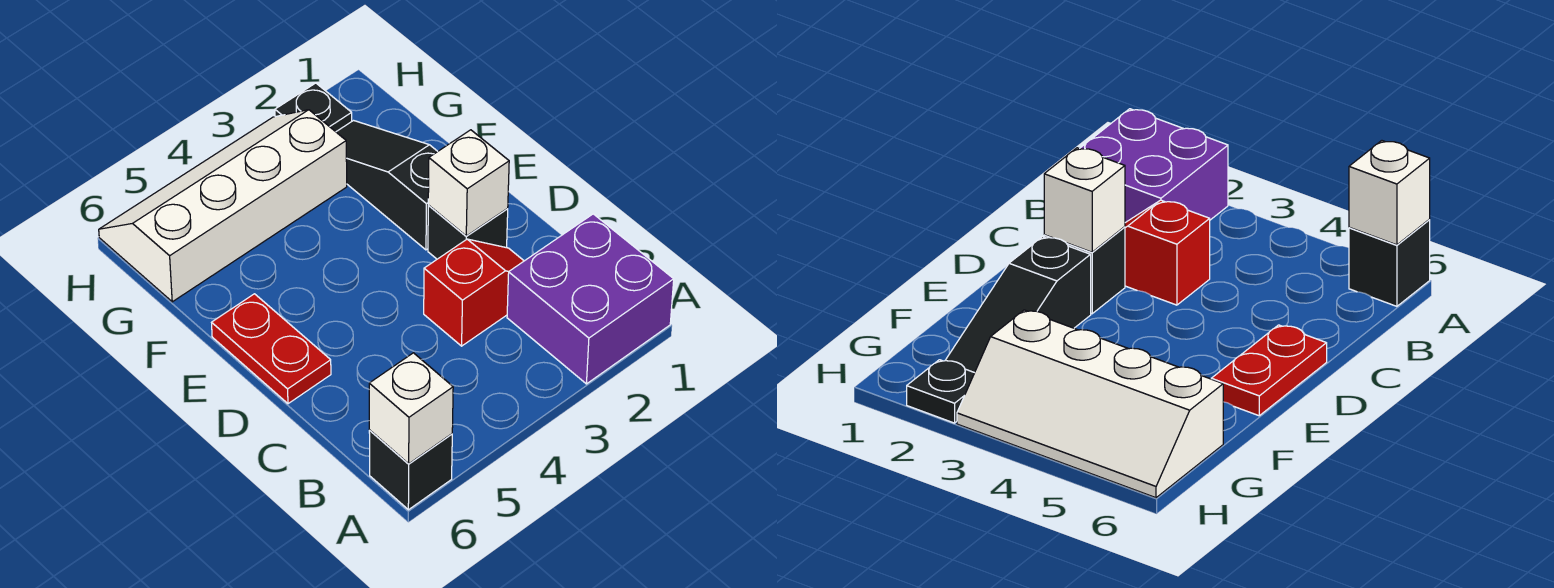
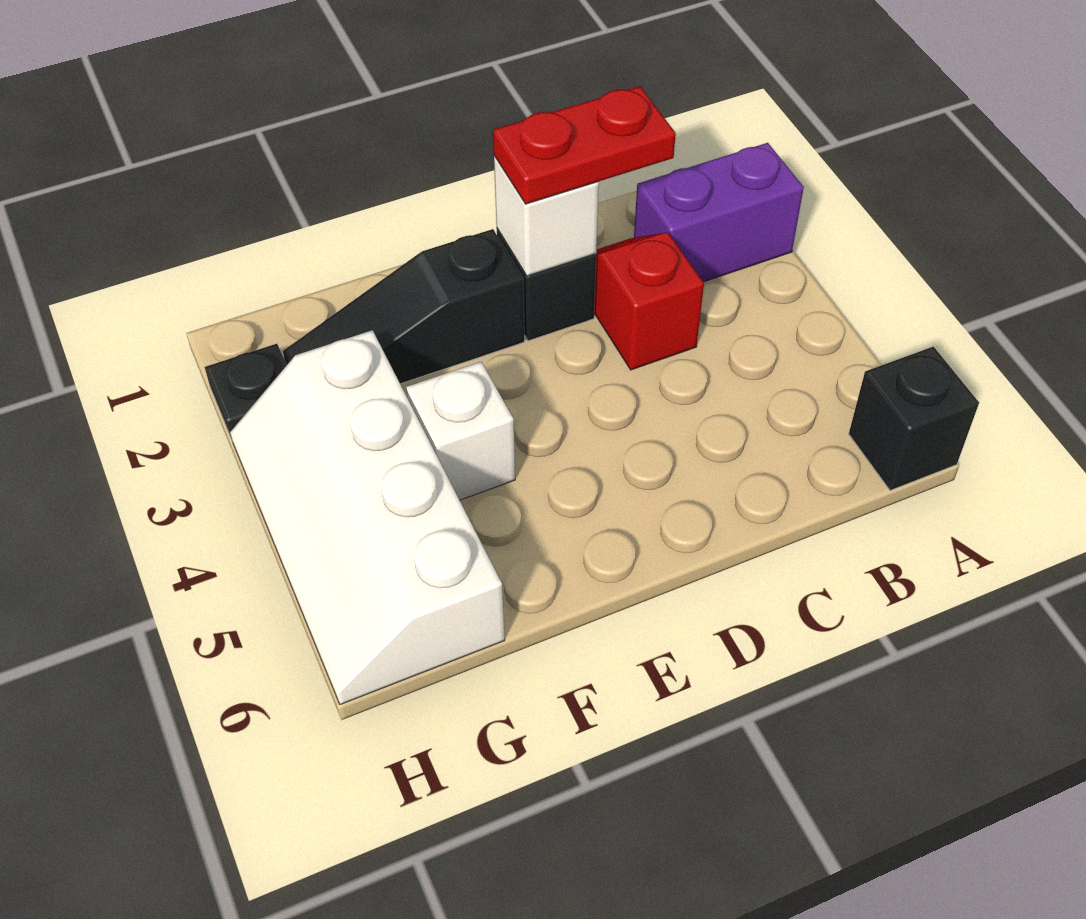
purple brick A1:B2 level 1 -> purple brick A2:B2 level 1
white brick A6 level 2 -> white brick F4 level 1
red plate D6:E6 level 1 -> red plate C2:D2 level 3

